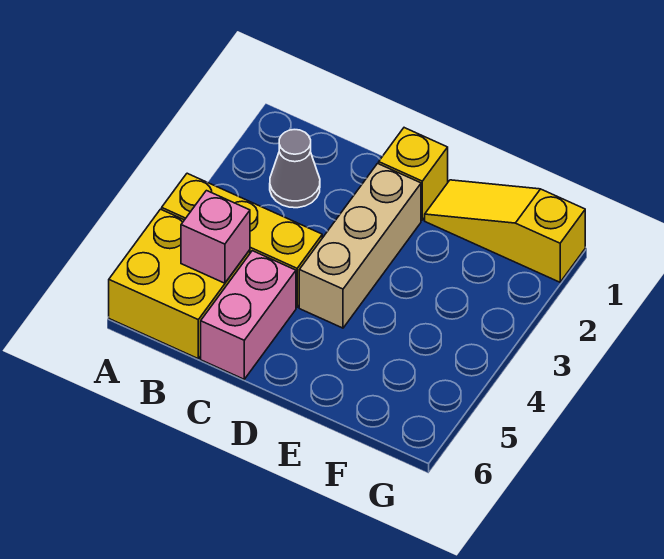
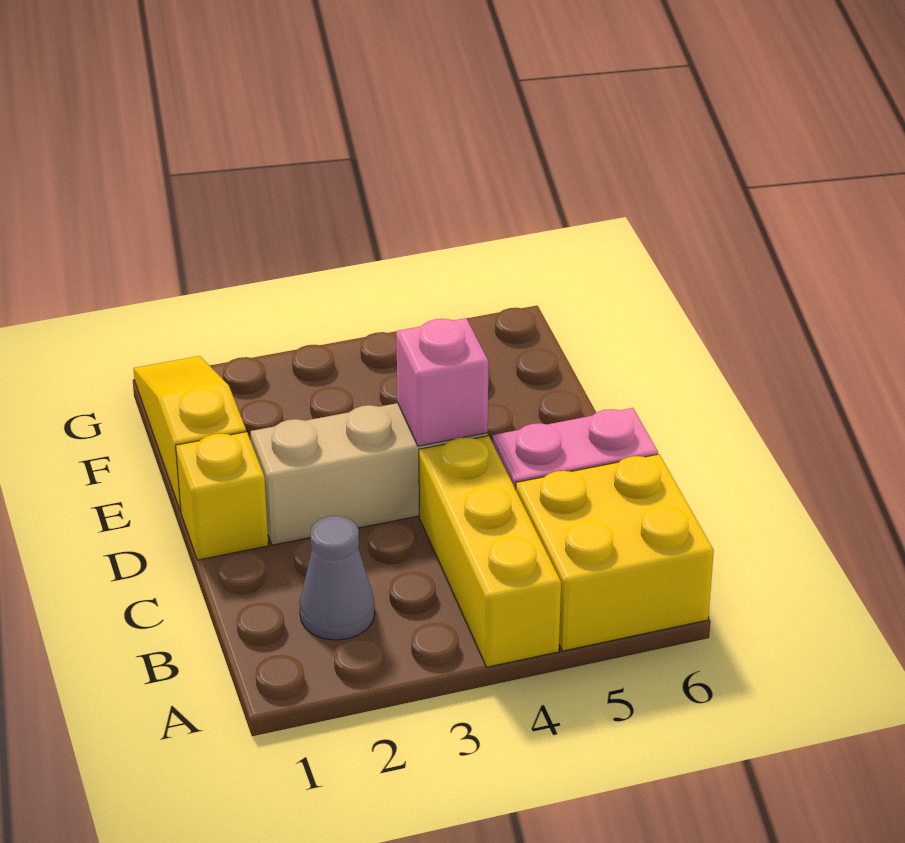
pink brick B5 level 2 -> pink brick D4 level 2
yellow slope E1:G1 level 1 top G -> yellow slope E1:G1 level 1 top E

